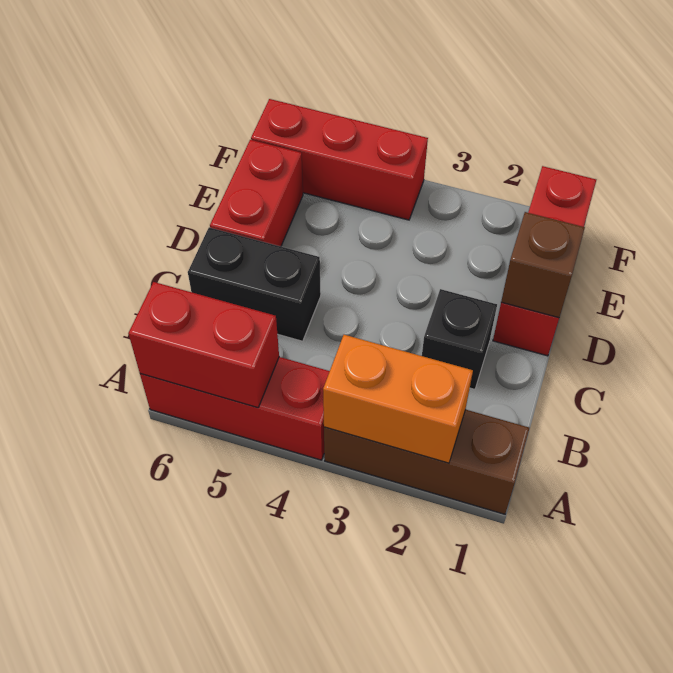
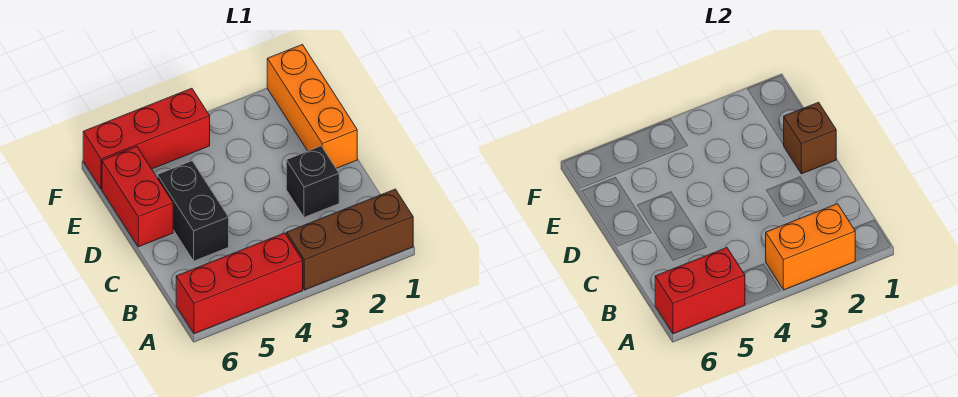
black brick C5:C6 level 1 -> black brick C5:D5 level 1
red brick D1:F1 level 1 -> orange brick D1:F1 level 1

